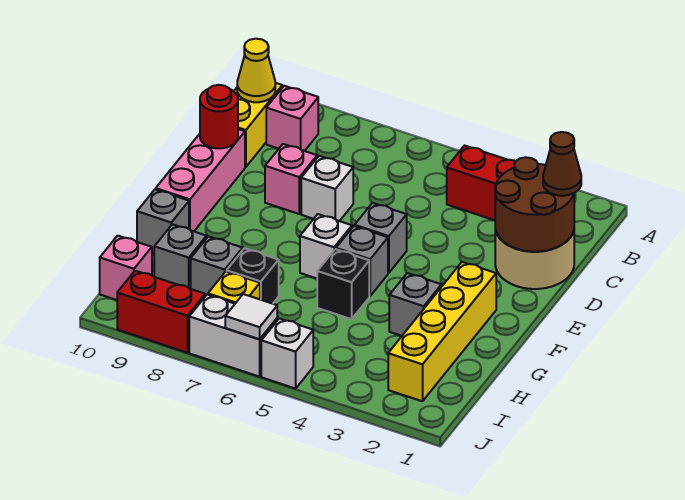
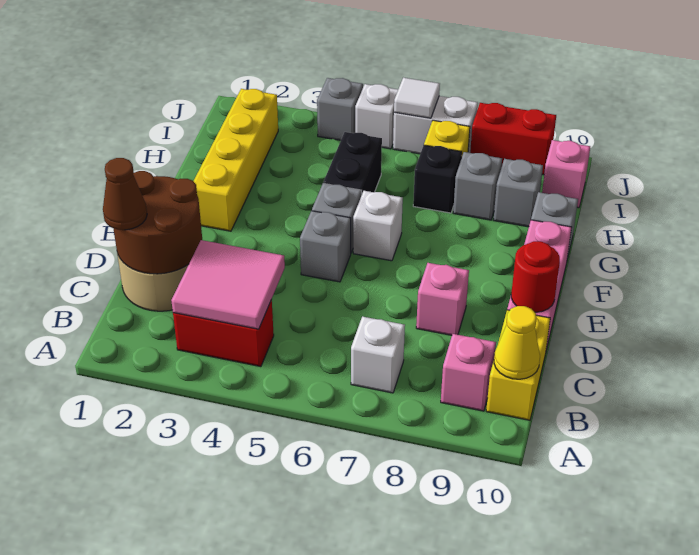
none -> pink tile B3:C4 level 2
white brick D7 level 1 -> white brick B7 level 1
grey brick G3 level 1 -> grey brick J4 level 1
black brick G5 level 1 -> black brick G5:H5 level 1

